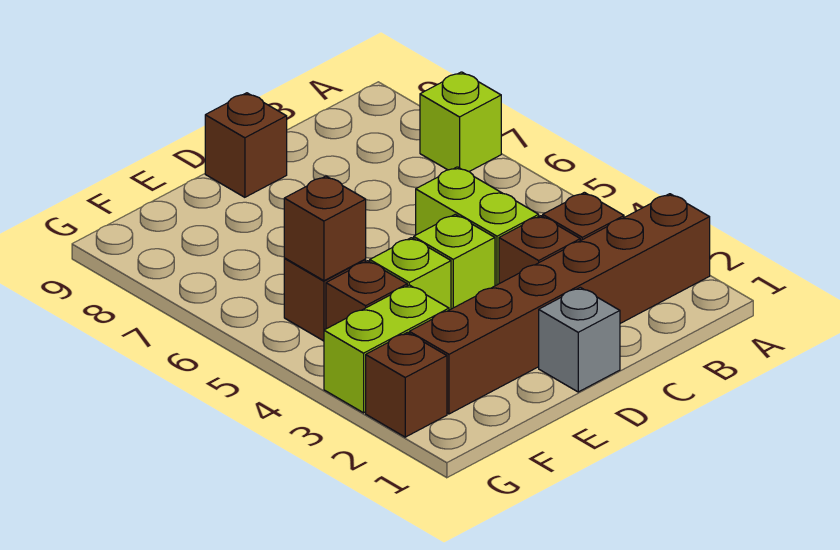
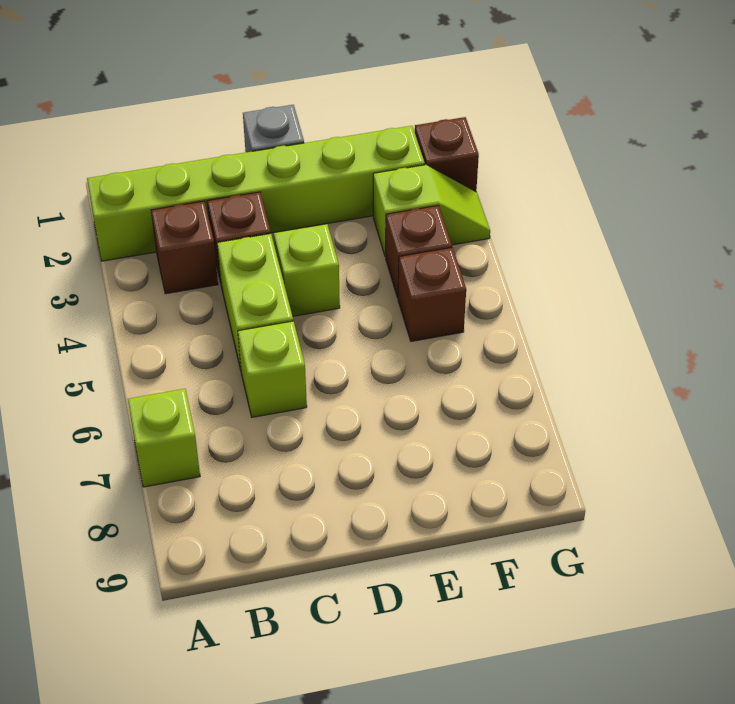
brown brick A2:F2 level 1 -> lime brick A2:F2 level 1
brown brick D9 level 1 -> none
lime brick E4 level 1 -> lime brick C6 level 1
lime brick F3:G3 level 1 -> lime slope F3:G3 level 1 top F
brown brick F5 level 2 -> none

